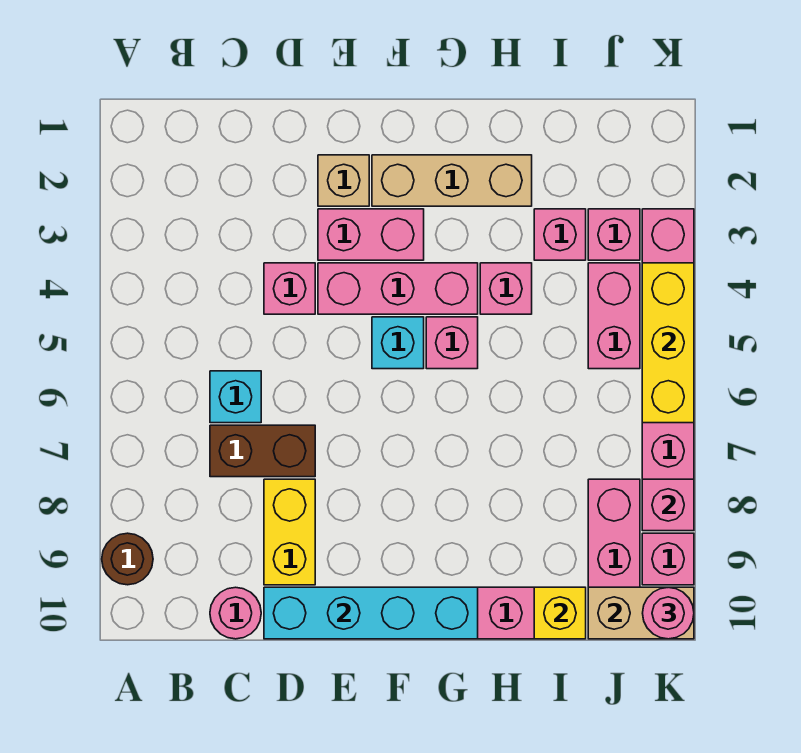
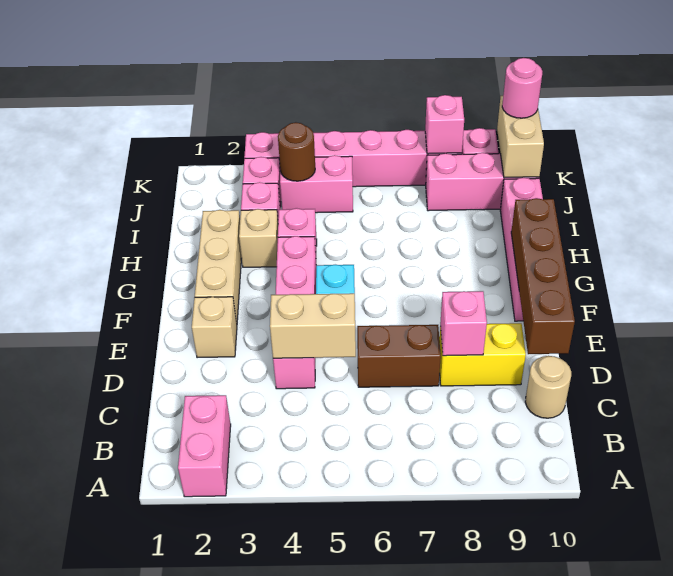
brown round brick A9 level 1 -> brown round brick J4 level 2
cyan brick C6 level 1 -> none
brown brick C7:D7 level 1 -> brown brick D6:D7 level 1
pink round brick C10 level 1 -> tan round brick C10 level 1
none -> tan brick D4:D5 level 2
cyan brick D10:G10 level 2 -> brown brick D10:G10 level 2
pink brick E3:F3 level 1 -> pink brick A2:B2 level 1
pink brick G5 level 1 -> pink brick D8 level 2
none -> tan brick H3 level 1
yellow brick I10 level 2 -> none
yellow brick K4:K6 level 2 -> none

